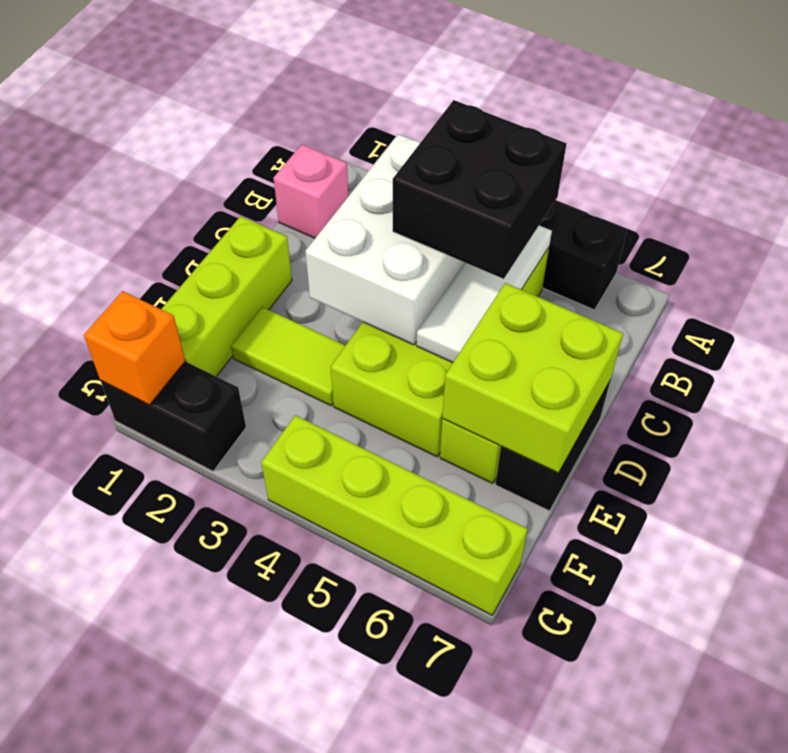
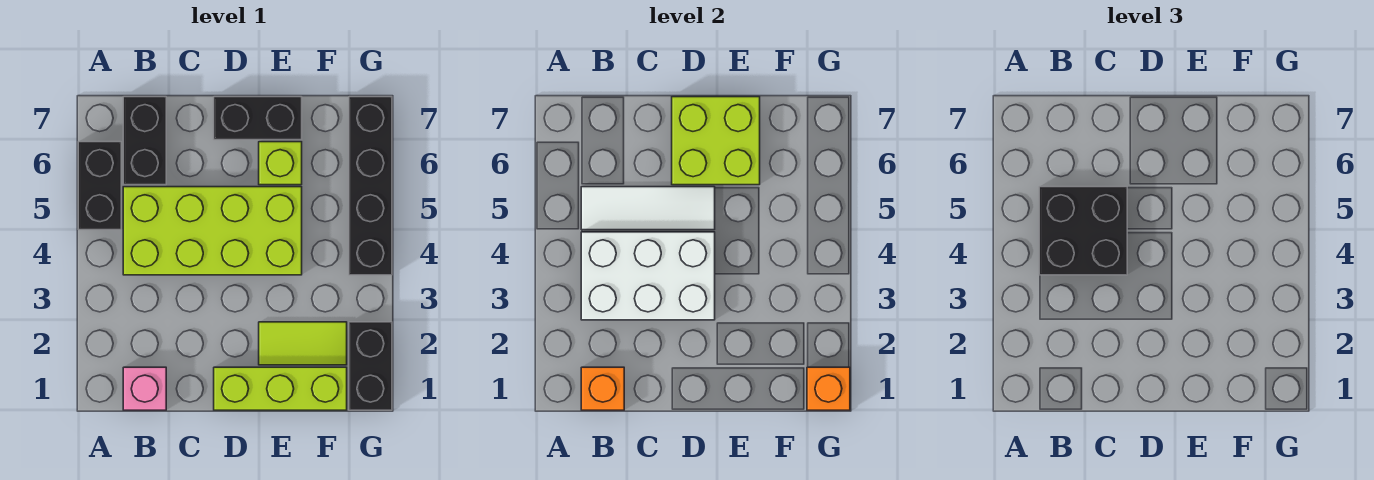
none -> orange brick B1 level 2
none -> black brick B6:B7 level 1
lime tile E2:E3 level 1 -> lime tile E2:F2 level 1
lime brick G4:G7 level 1 -> black brick G4:G7 level 1

